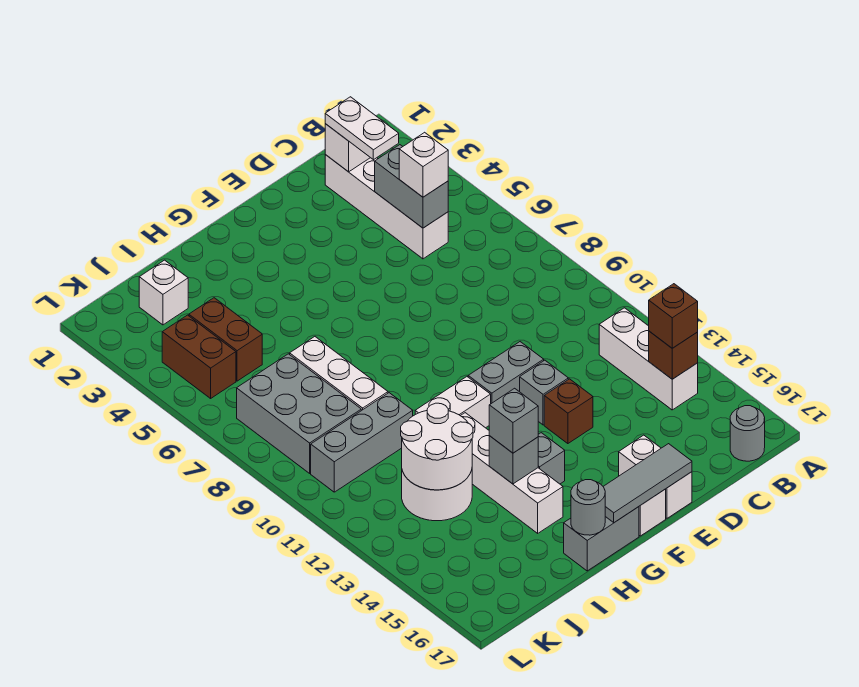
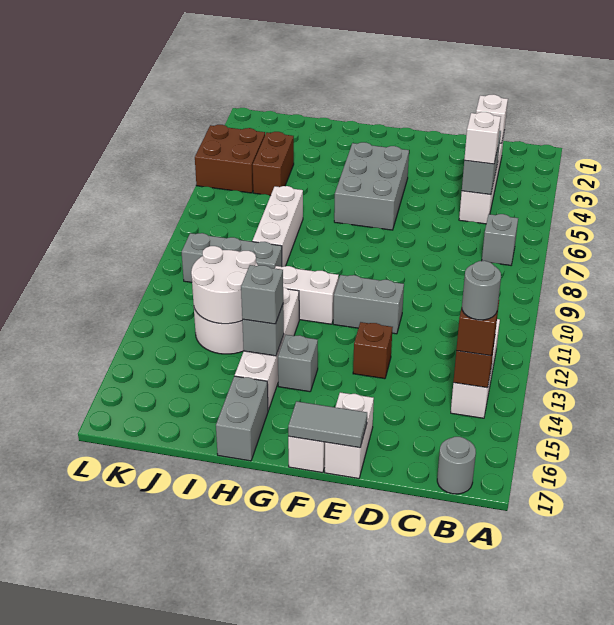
white plate C2:C3 level 3 -> none
grey brick E12 level 1 -> grey brick B7 level 1
grey tile E17:G17 level 2 -> grey tile E17:F17 level 2
grey brick G17:H17 level 1 -> grey brick H16:H17 level 1
grey round brick H17 level 2 -> grey round brick B14 level 4
white brick J2 level 1 -> none
grey brick J7:K9 level 1 -> grey brick F4:G6 level 1
brown brick K4:K5 level 1 -> brown brick K4:L5 level 1

